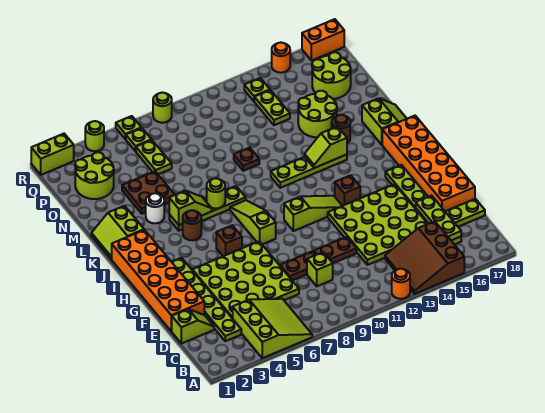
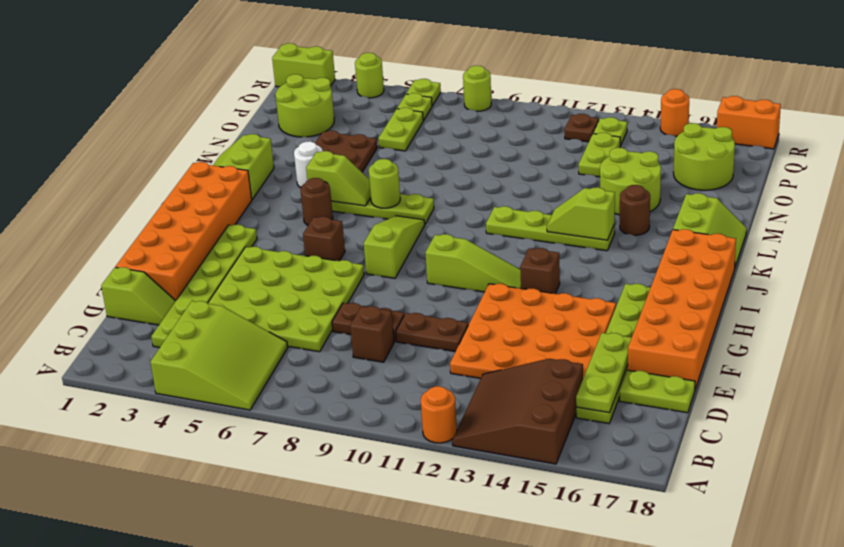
lime brick D9 level 1 -> brown brick D9 level 1
lime plate D12:G15 level 1 -> orange plate D12:G15 level 1
brown plate M10 level 1 -> brown plate Q12 level 1

